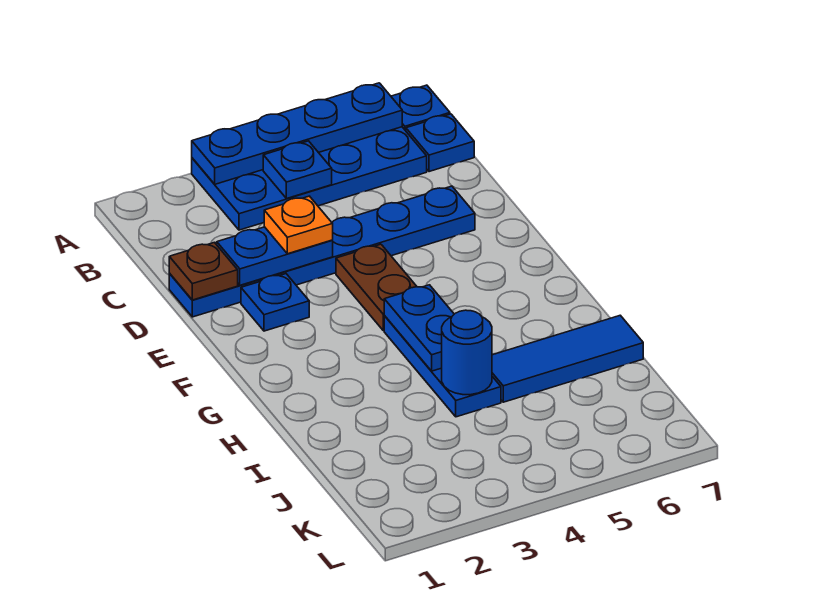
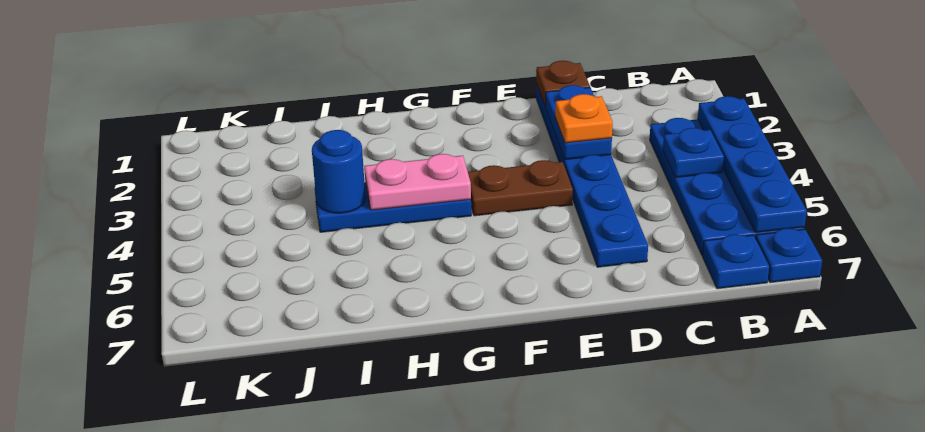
blue plate E2 level 1 -> none
blue plate G4:H4 level 2 -> pink plate G4:H4 level 2
blue tile I5:I7 level 1 -> none

